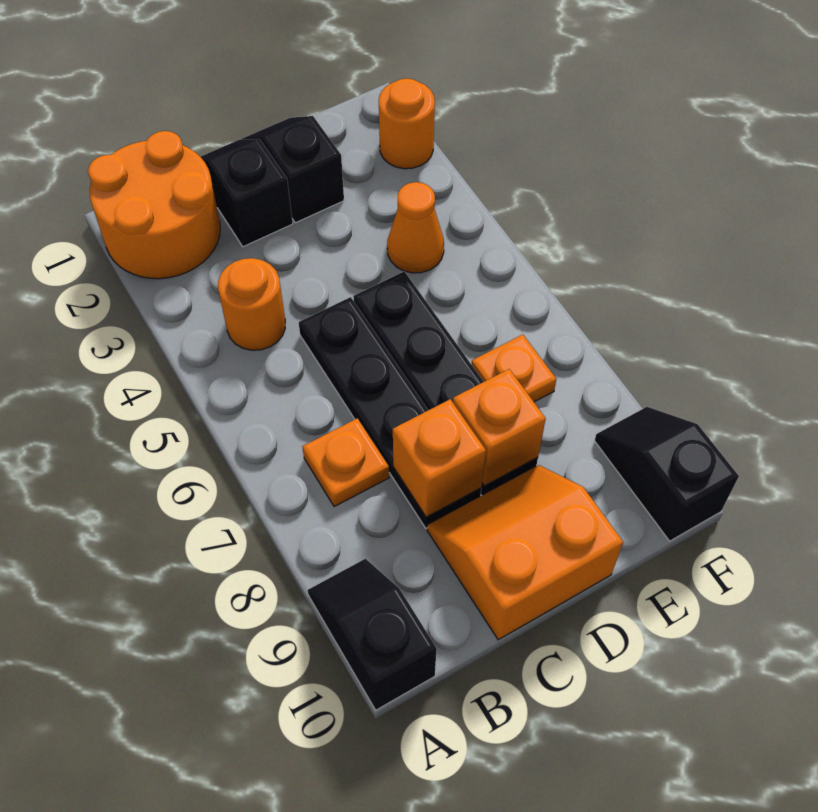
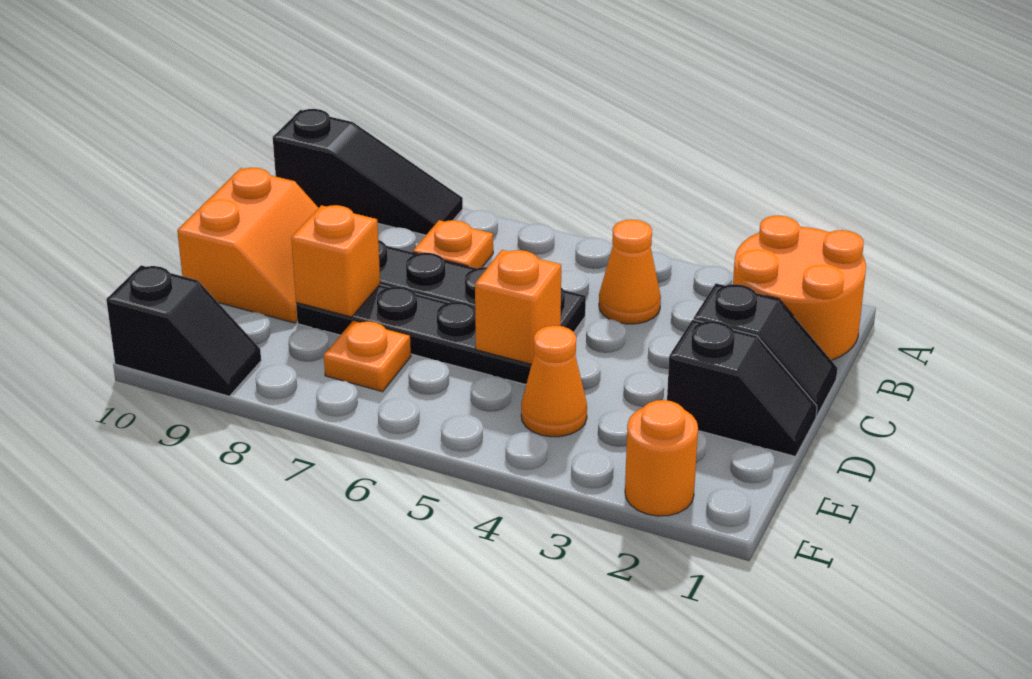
black slope A9:A10 level 1 top 10 -> black slope A8:A10 level 1 top 10
orange round brick B4 level 1 -> orange cone B4 level 1
orange brick C8 level 2 -> orange brick D5 level 2

